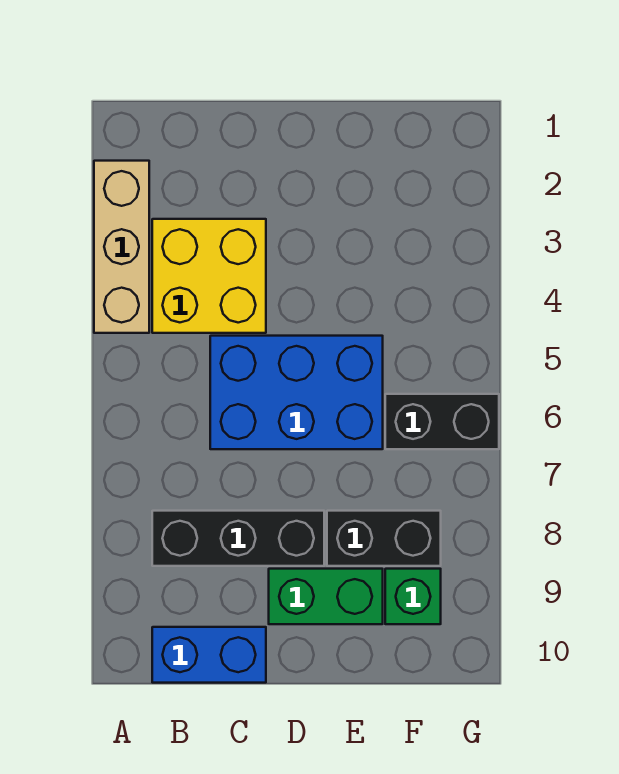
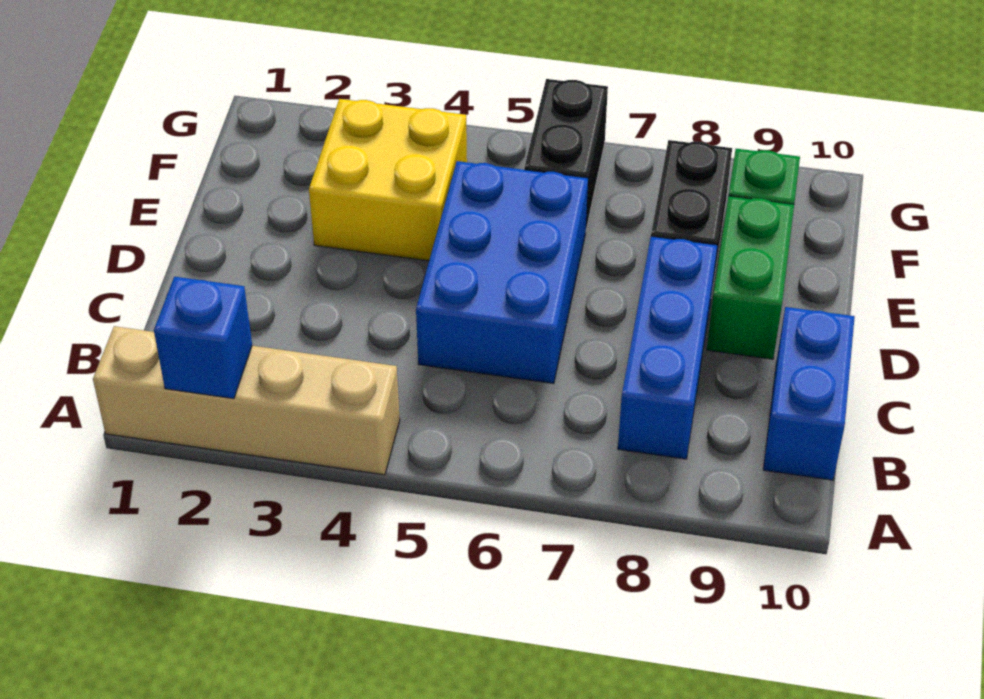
tan brick A2:A4 level 1 -> tan brick A1:A4 level 1
none -> blue brick A2 level 2
yellow brick B3:C4 level 1 -> yellow brick E3:F4 level 1
black brick B8:D8 level 1 -> blue brick B8:D8 level 1

